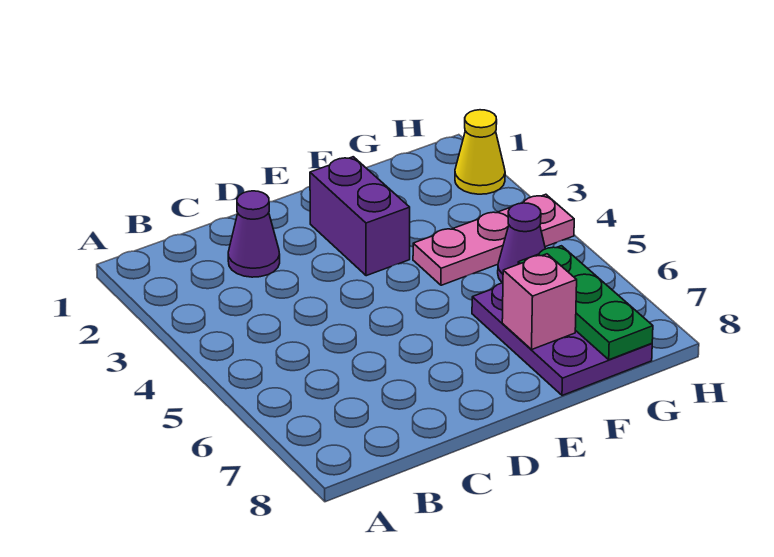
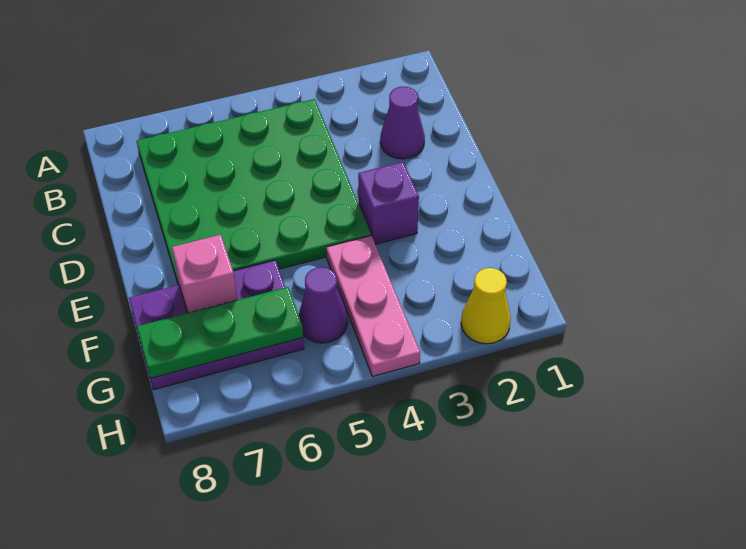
none -> green plate B4:E7 level 1
purple brick E2:E3 level 1 -> purple brick E3 level 1

